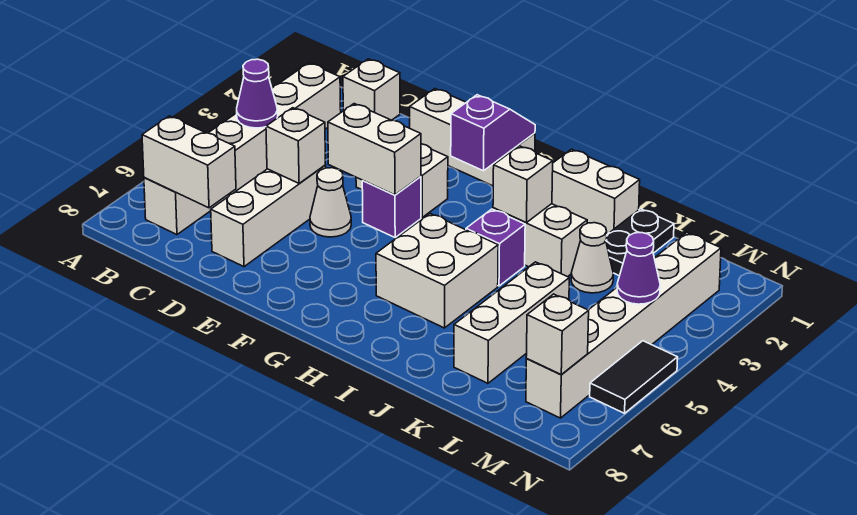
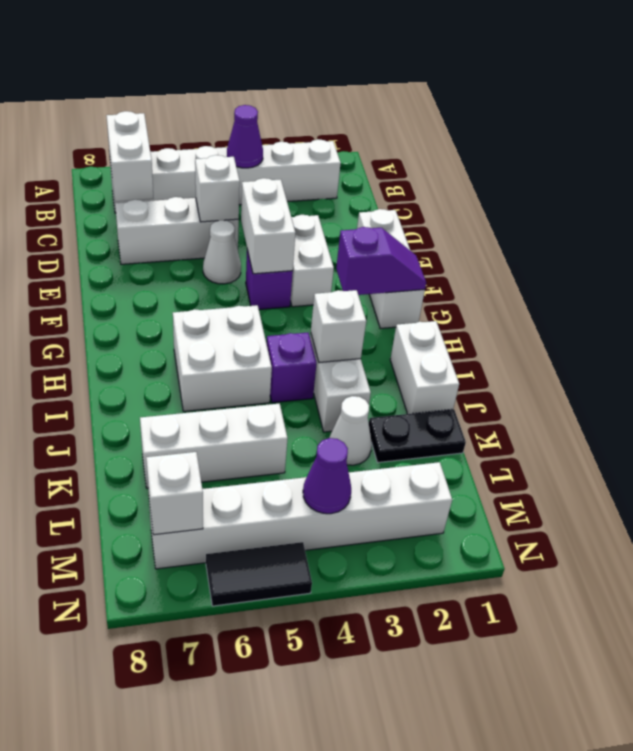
white brick C1 level 1 -> none

